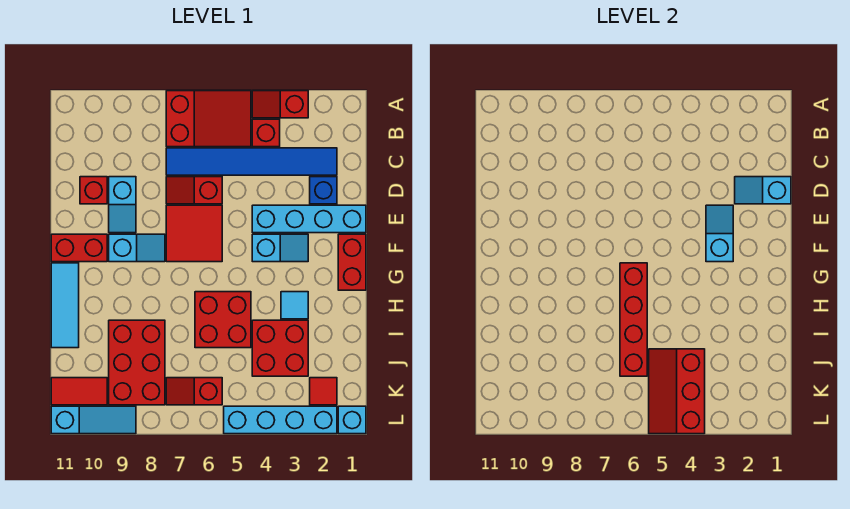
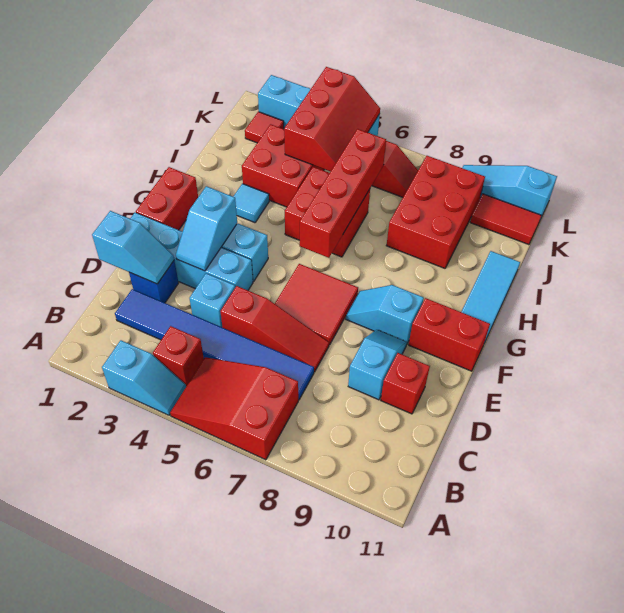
red slope A3:A4 level 1 top 3 -> cyan slope A3:A4 level 1 top 3
red slope D6:D7 level 1 top 6 -> red slope D5:D7 level 1 top 5
cyan brick L1 level 1 -> cyan brick D4 level 1

